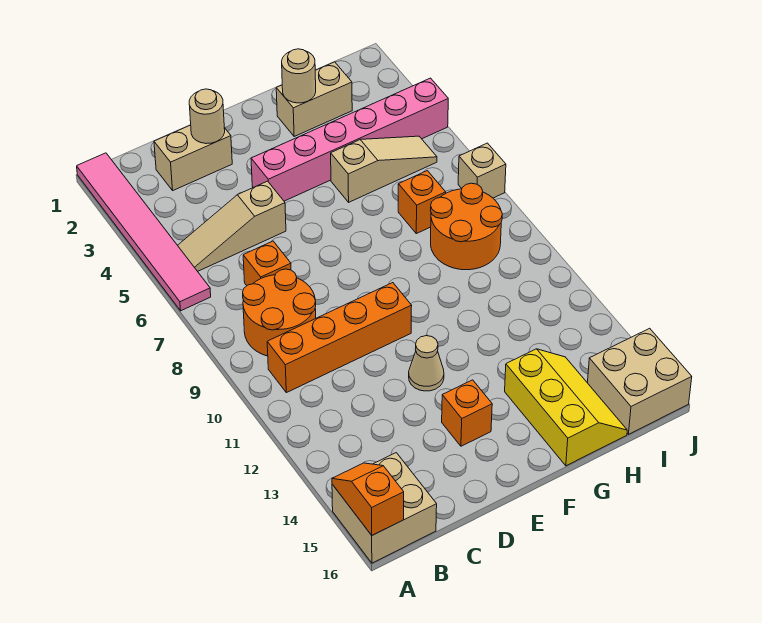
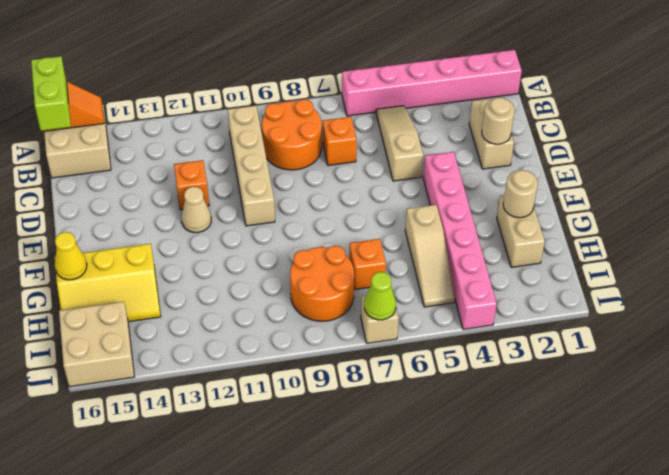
pink tile A1:A6 level 1 -> pink brick A1:A6 level 1
none -> lime brick A16:B16 level 3
orange brick B10:E10 level 1 -> tan brick B10:E10 level 1
orange brick E14 level 1 -> orange brick D12 level 1
none -> yellow cone G16 level 2
none -> lime cone J7 level 2

